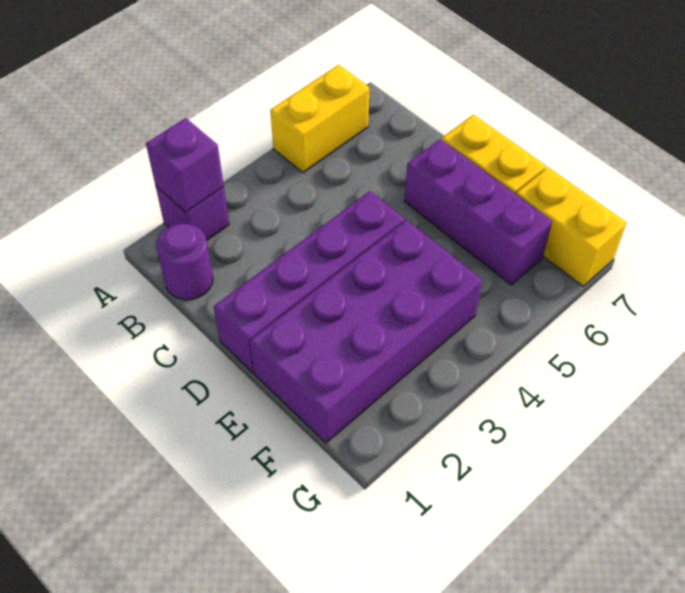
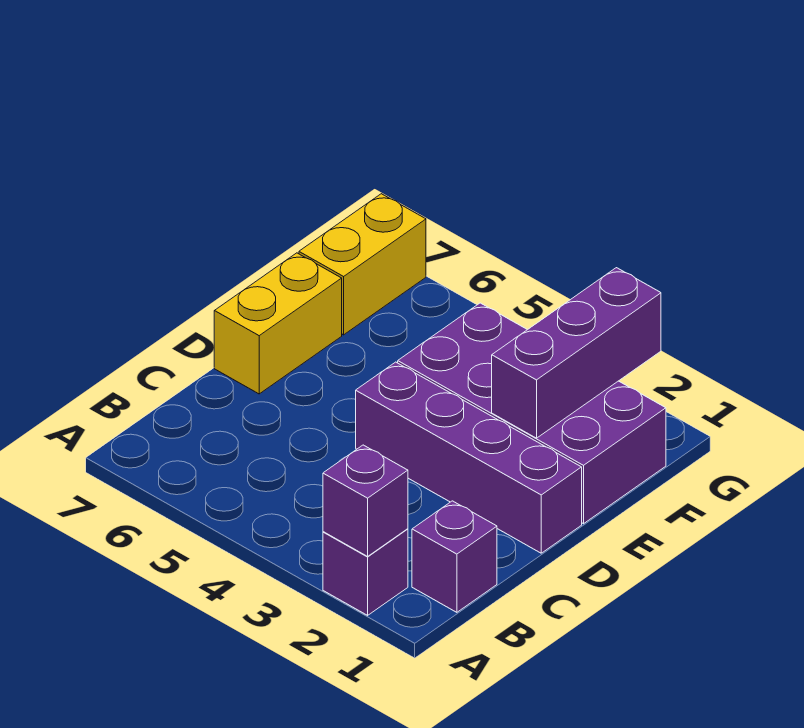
yellow brick A5:A6 level 1 -> none
purple round brick B1 level 1 -> purple brick B1 level 1
purple brick D6:F6 level 1 -> purple brick E2:G2 level 2

